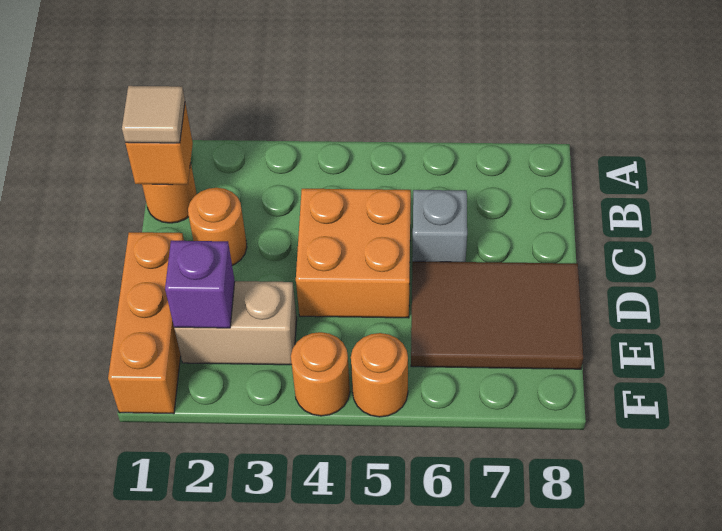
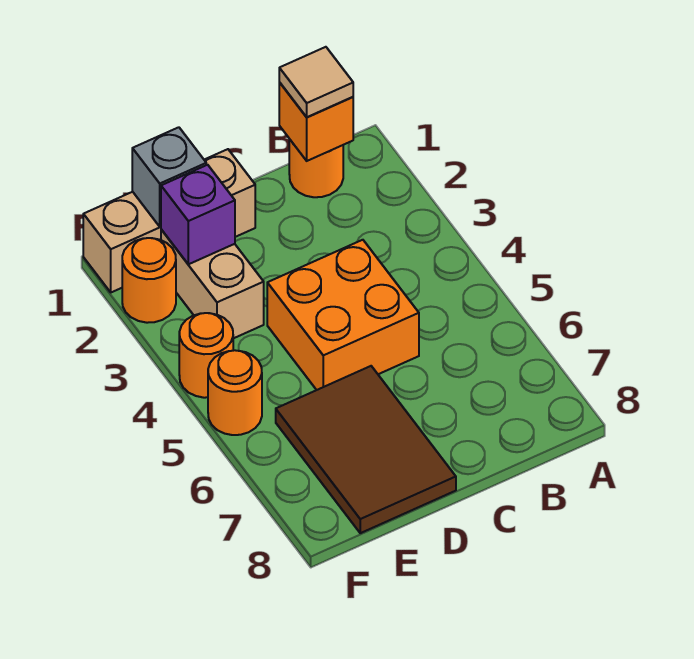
orange round brick C2 level 1 -> orange round brick F2 level 1
grey brick C6 level 1 -> grey brick E1 level 2
orange brick D1:F1 level 1 -> tan brick D1:F1 level 1

